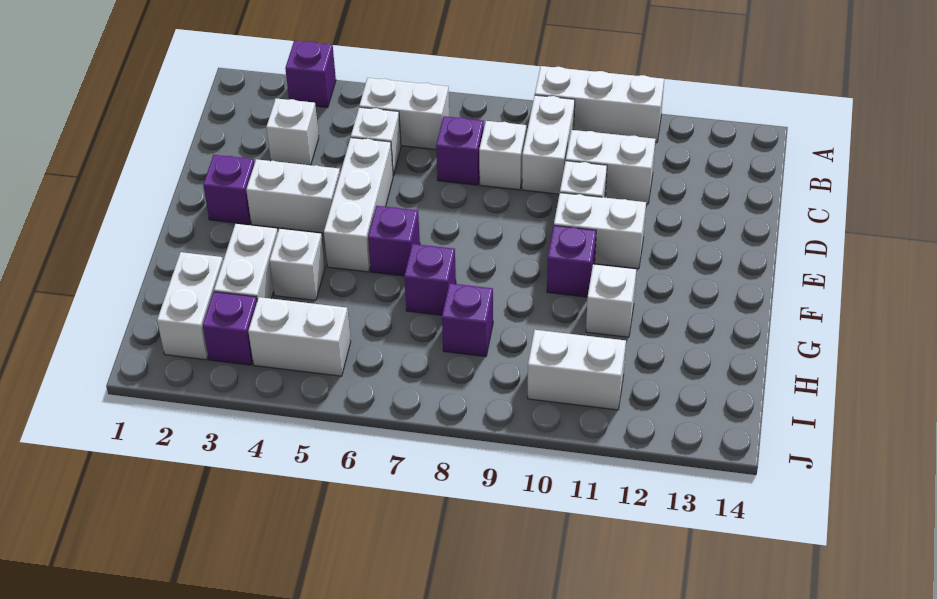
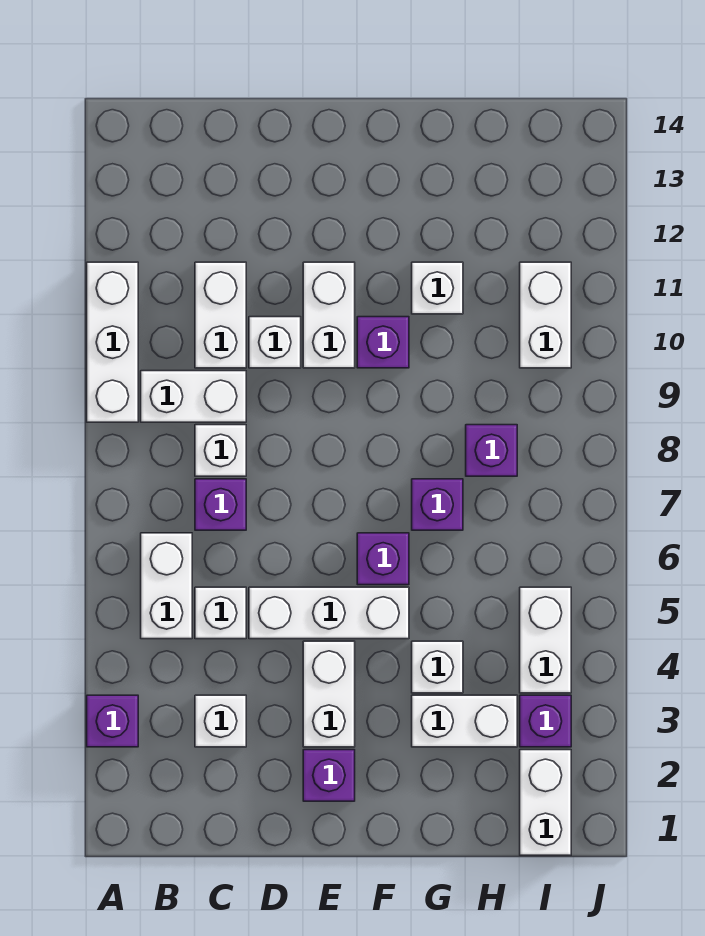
white brick H2:I2 level 1 -> white brick I1:I2 level 1

